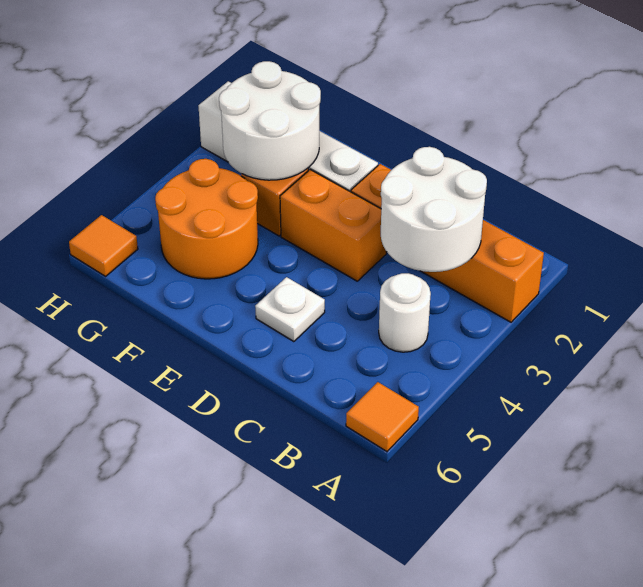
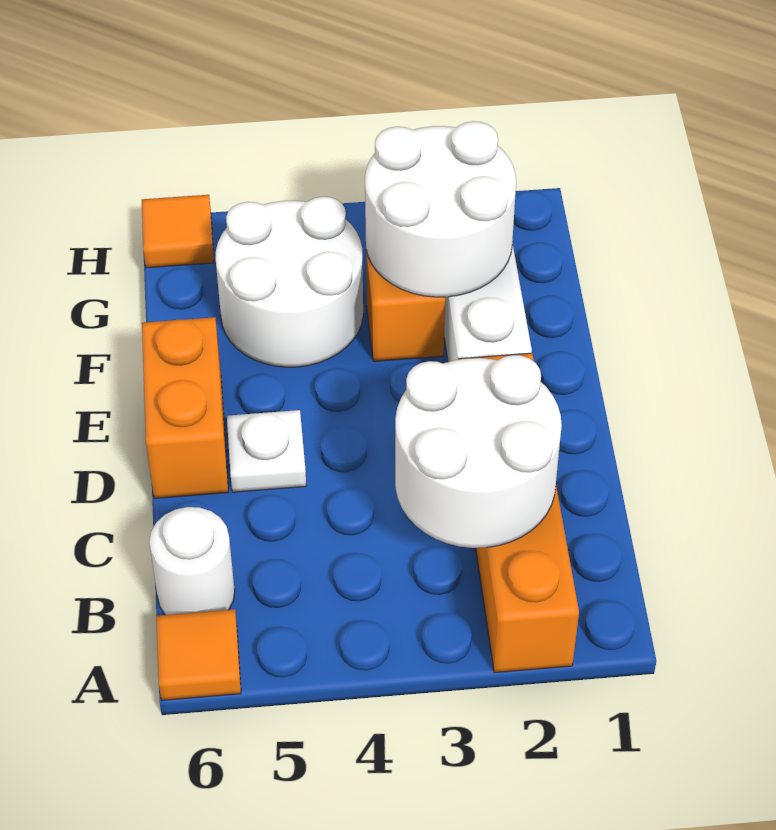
white round brick B4 level 1 -> white round brick B6 level 1
orange brick D3:E3 level 1 -> orange brick D6:E6 level 1
orange round brick F4:G5 level 1 -> white round brick F4:G5 level 1

